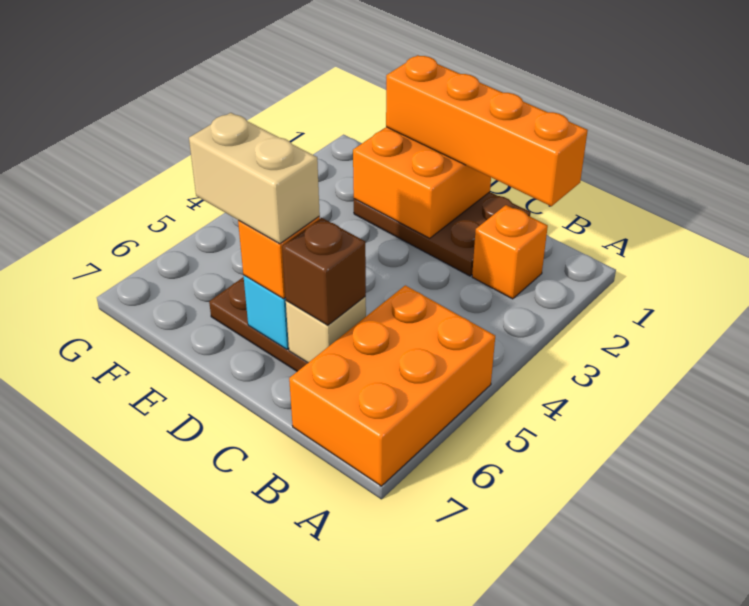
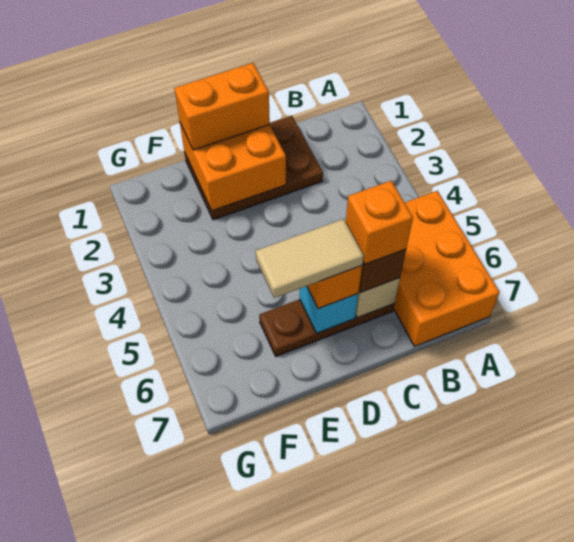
orange brick B1:E1 level 3 -> orange brick D1:E1 level 3
orange brick B2 level 1 -> orange brick C6 level 4
tan brick D6:E6 level 4 -> tan tile D6:E6 level 4

